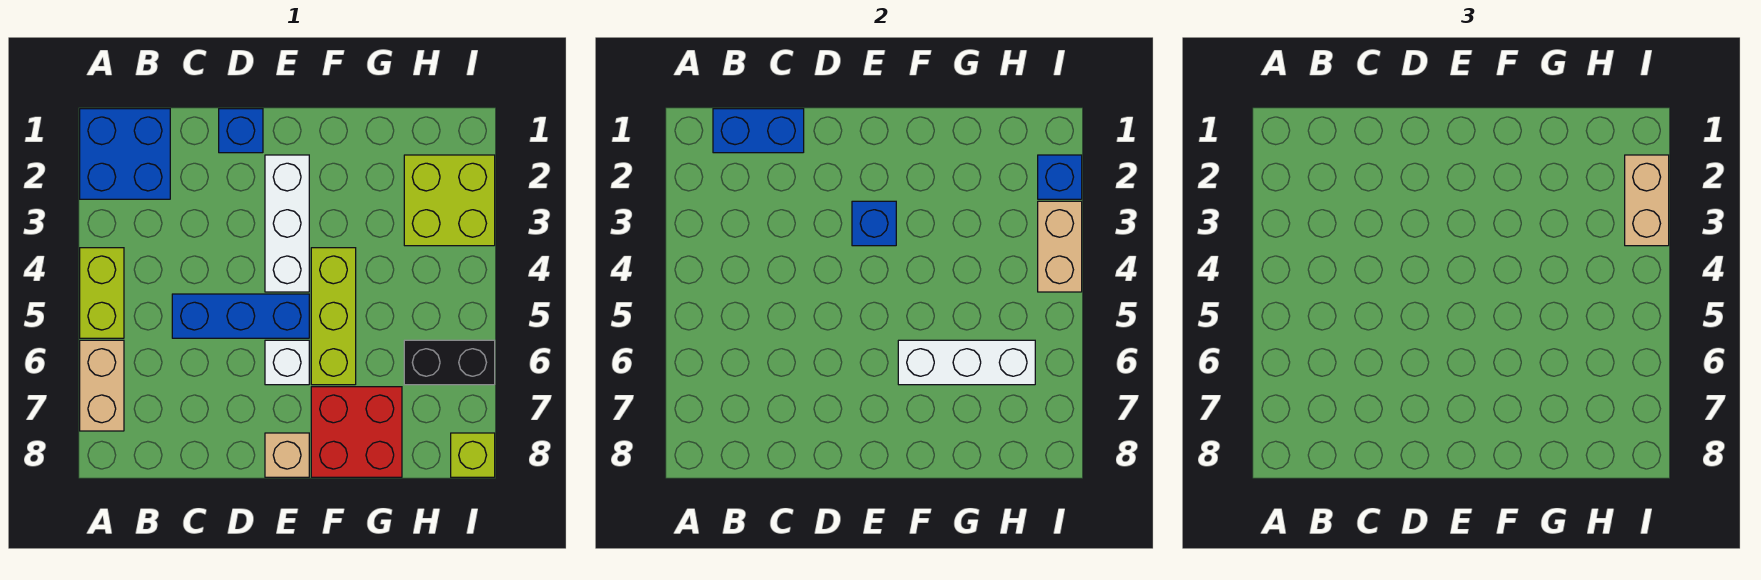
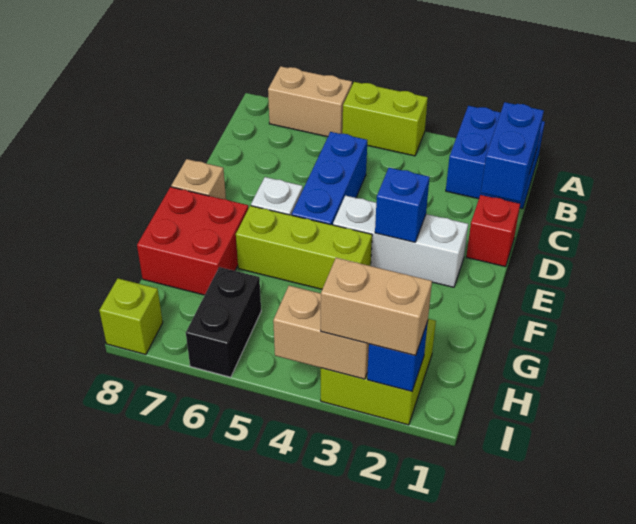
blue brick D1 level 1 -> red brick D1 level 1
white brick F6:H6 level 2 -> none

